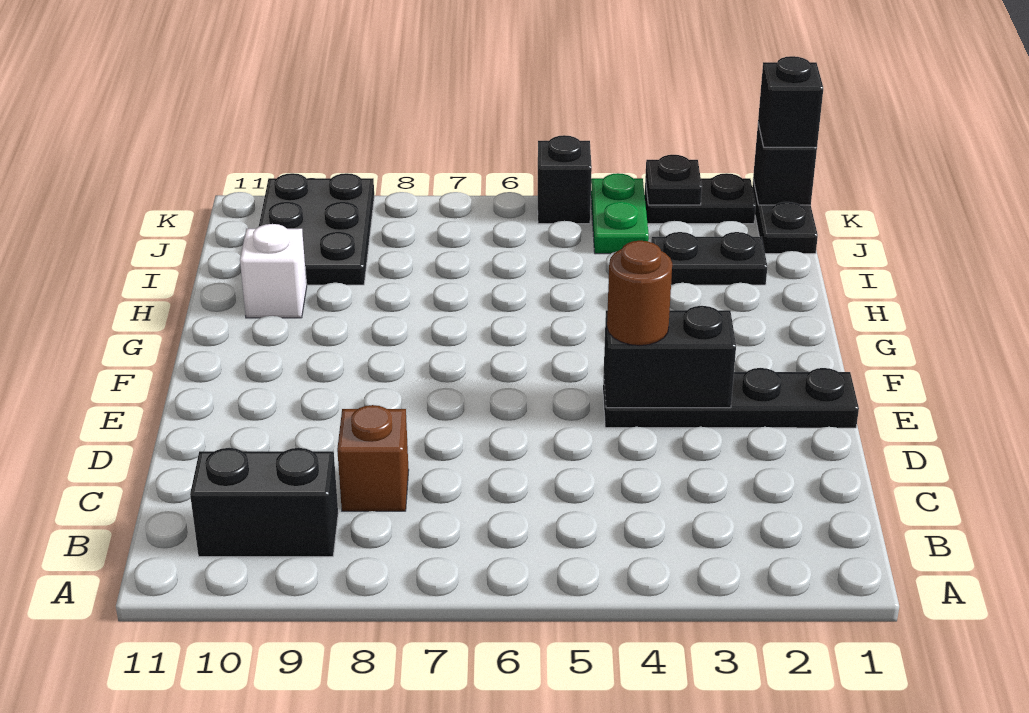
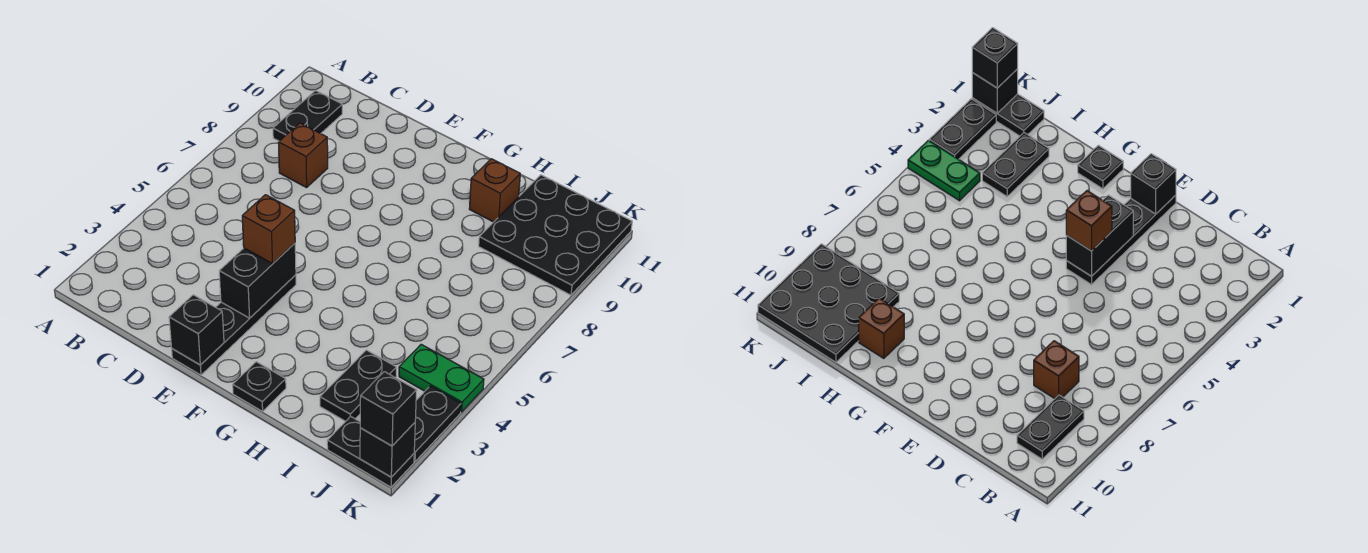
black brick B9:B10 level 1 -> black plate B9:B10 level 1
brown round brick E4 level 3 -> brown brick E4 level 3
white brick H10 level 1 -> brown brick H10 level 1
black plate I9:K10 level 1 -> black plate I9:K11 level 1
black plate K3 level 2 -> black plate G1 level 1
black brick K5 level 1 -> black brick E1 level 2

